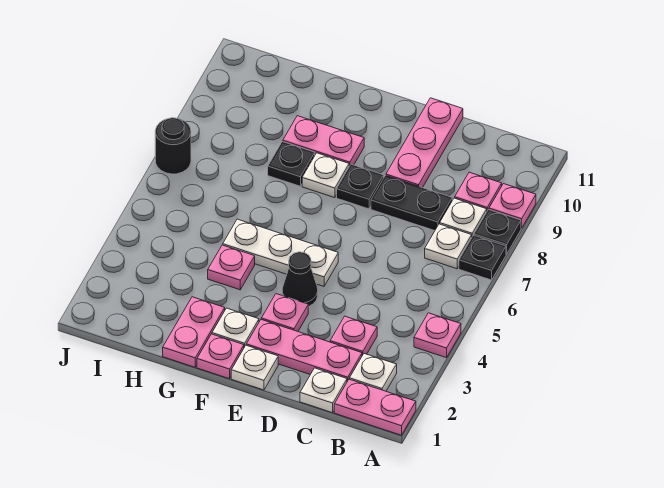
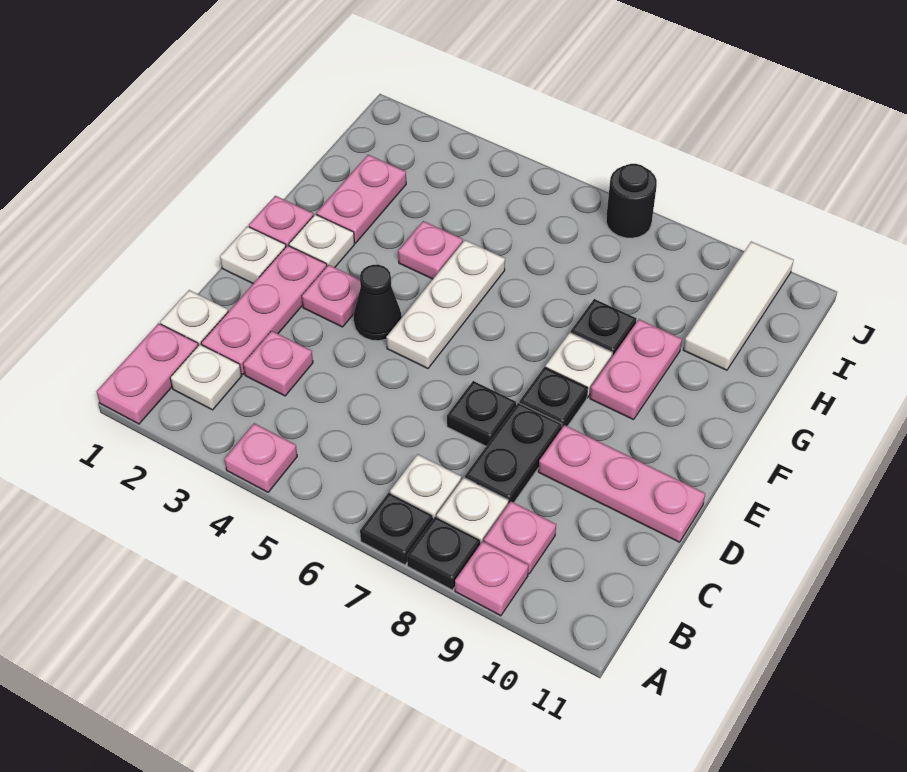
none -> black plate D7 level 1
pink plate G1:G2 level 1 -> pink plate G2:H2 level 1
none -> white tile H10:J10 level 1

